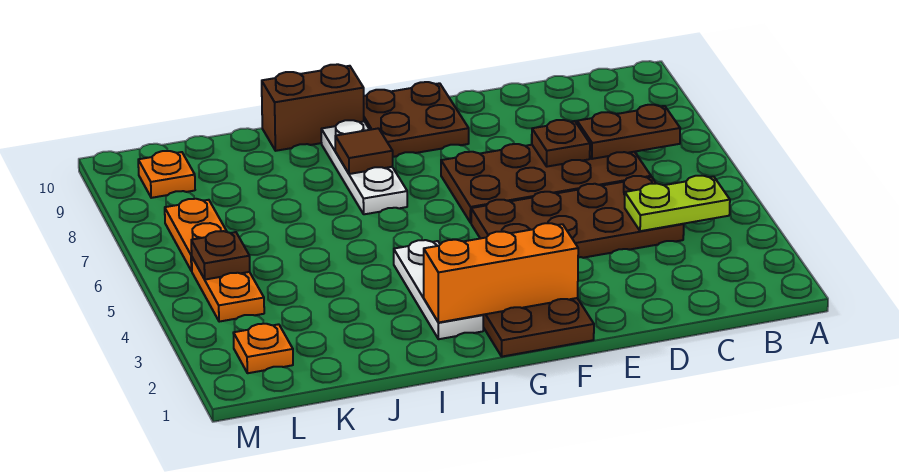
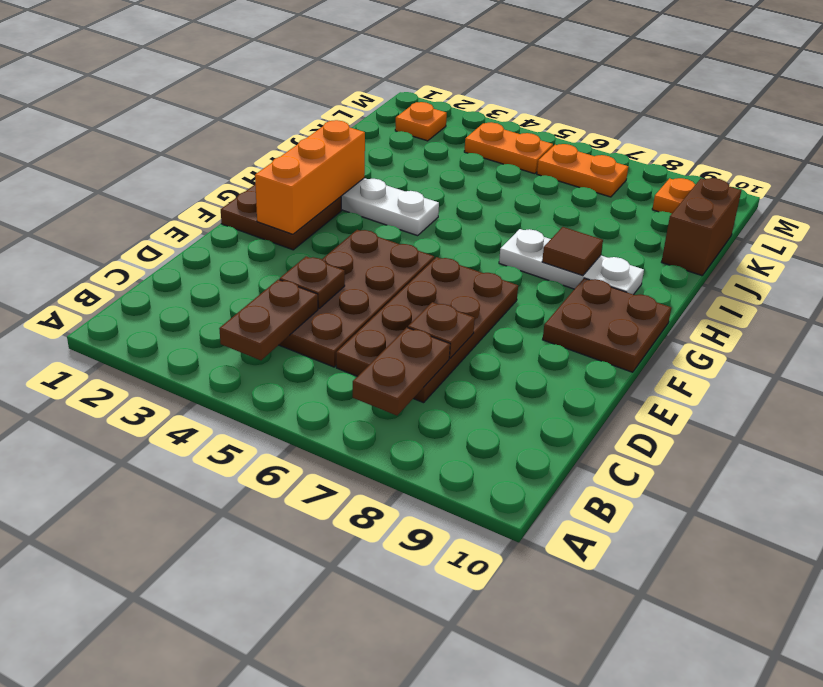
lime plate B4:C4 level 2 -> brown plate B4:C4 level 2
brown brick H10:I10 level 1 -> brown brick J10:K10 level 1
brown plate L5 level 2 -> brown plate D4 level 2

